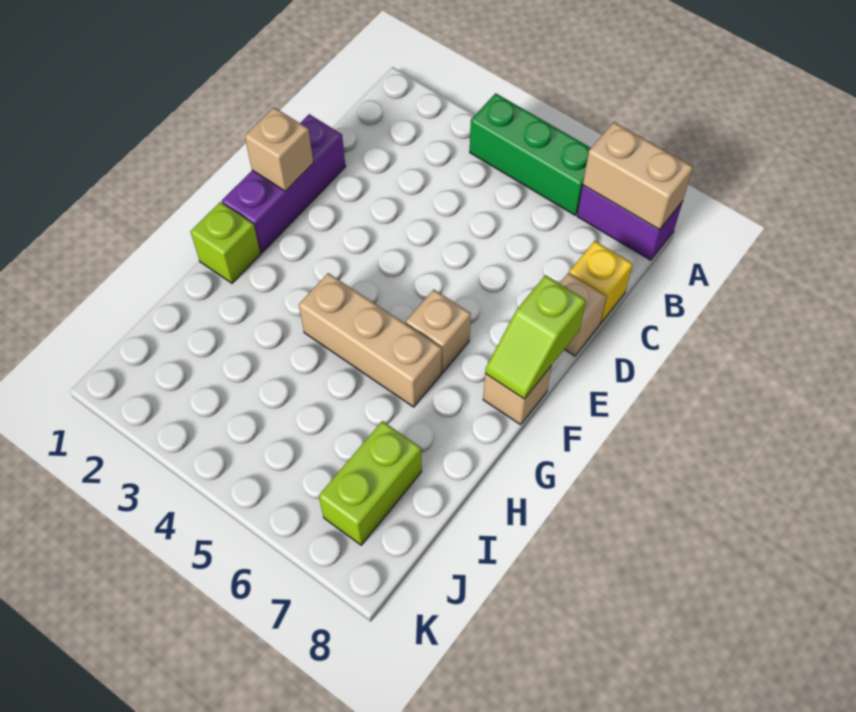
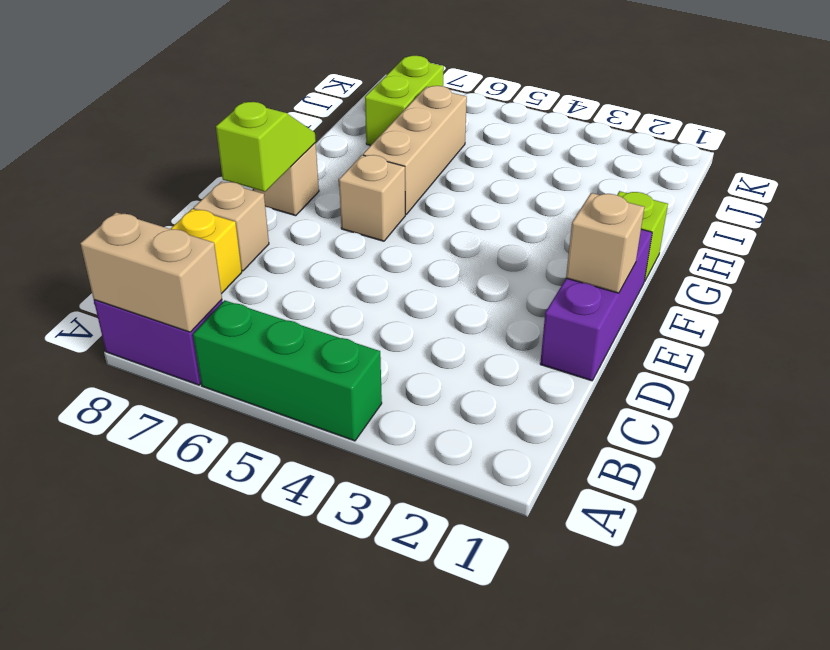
tan brick G4:G6 level 1 -> tan brick G6:I6 level 1

